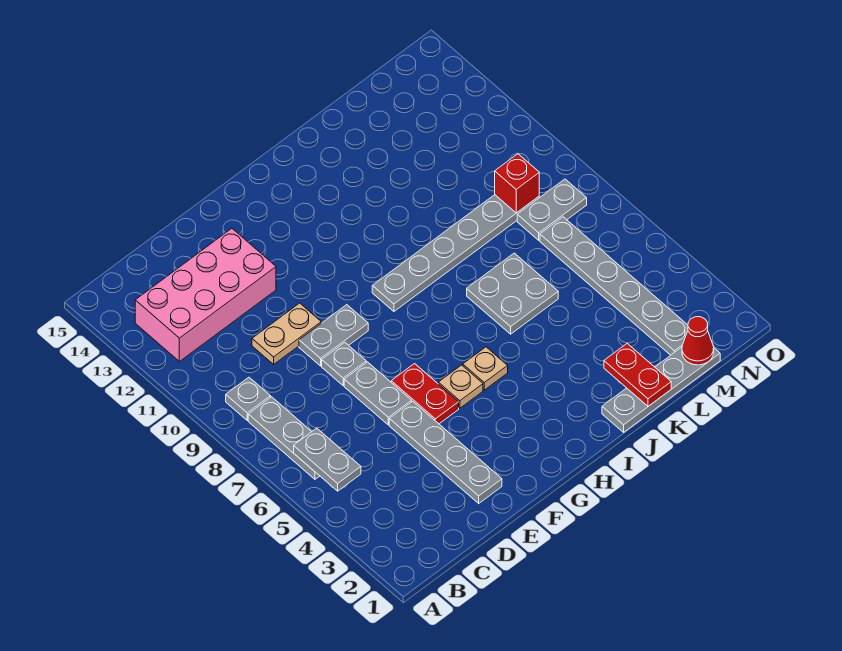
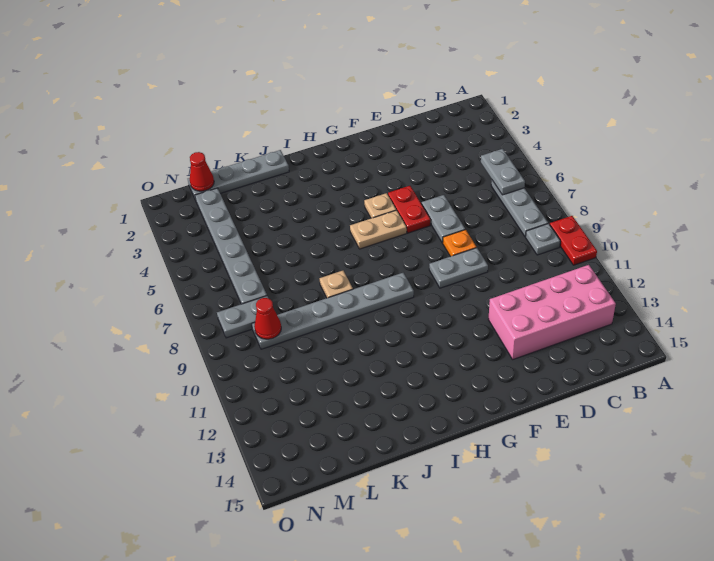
tan plate D10:E10 level 1 -> tan plate G6:H6 level 1
grey plate E2:E5 level 1 -> none
grey plate E8 level 1 -> orange plate E8 level 1
tan plate H5 level 1 -> tan plate J8 level 1
grey plate J6:K7 level 1 -> none
red plate K1:K2 level 2 -> red plate A9:A10 level 1
red brick M9 level 2 -> red cone M9 level 2

